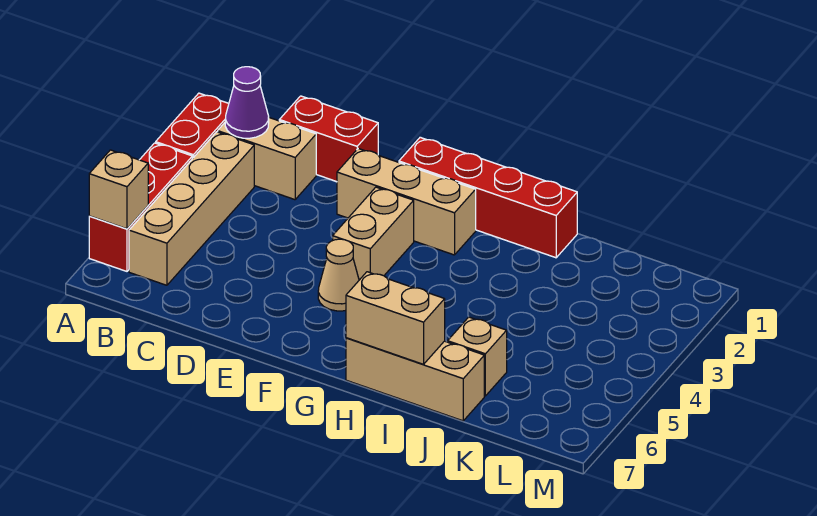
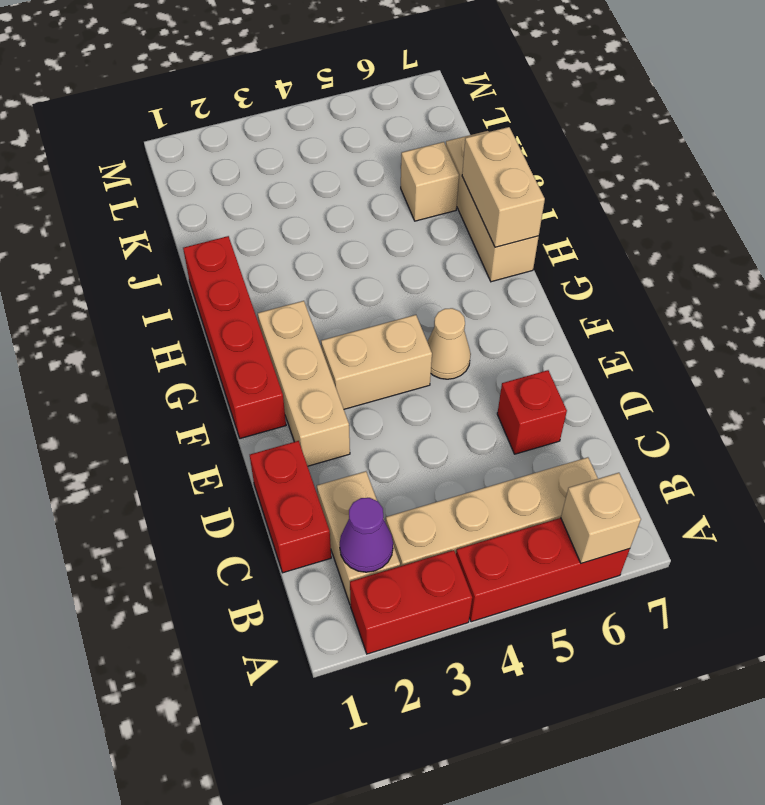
none -> red brick D6 level 1

